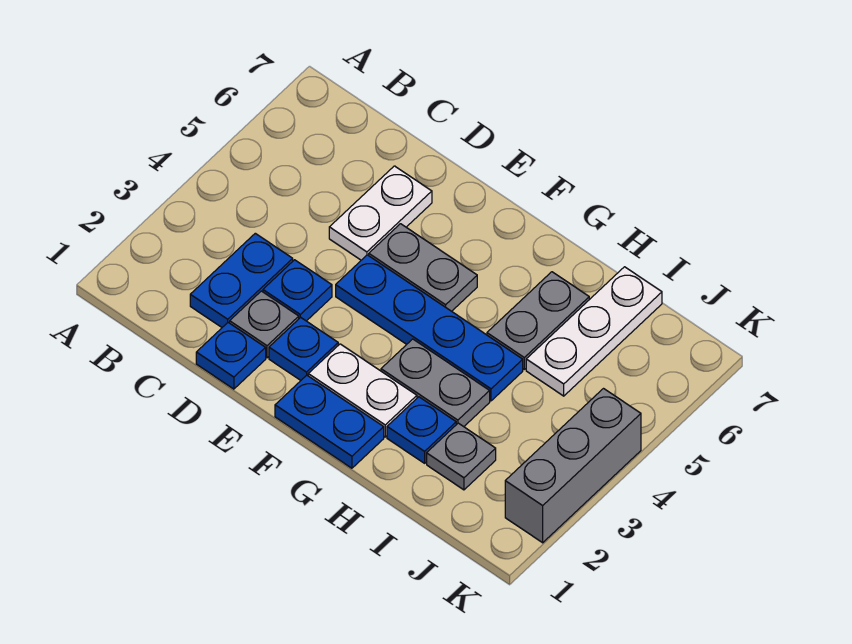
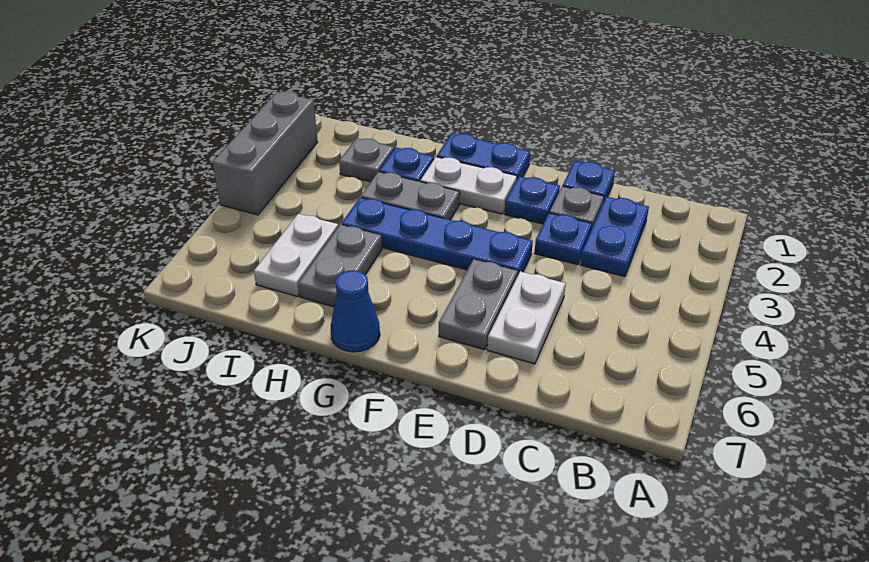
grey plate E5:F5 level 1 -> grey plate E5:E6 level 1
none -> blue cone G7 level 1
white plate I5:I7 level 1 -> white plate I5:I6 level 1

